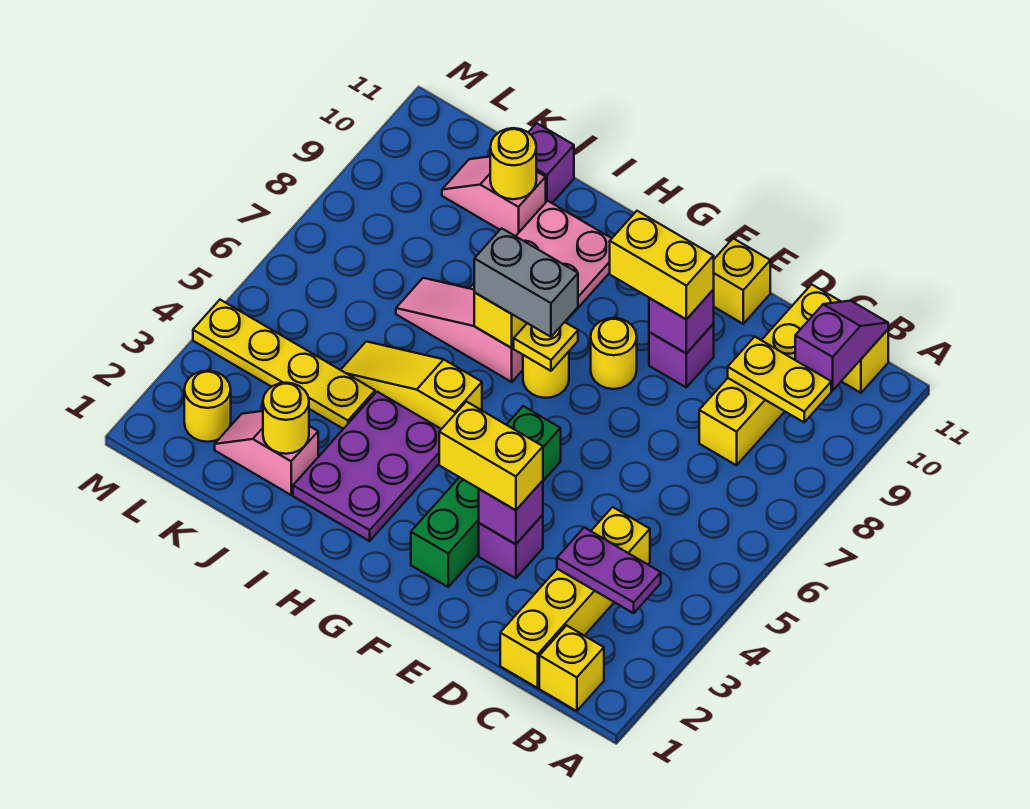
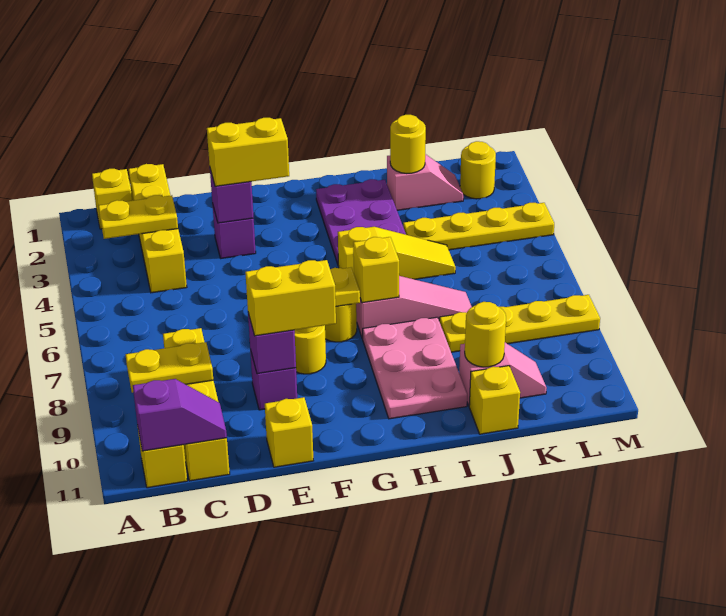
purple plate B3:C3 level 2 -> yellow plate B3:C3 level 2
purple slope B10:B11 level 2 top 10 -> purple slope B11:C11 level 2 top B
green brick F2:F5 level 1 -> none
grey brick G7:H7 level 3 -> none
none -> yellow plate J8:M8 level 1
purple brick J11 level 1 -> yellow brick J11 level 1

